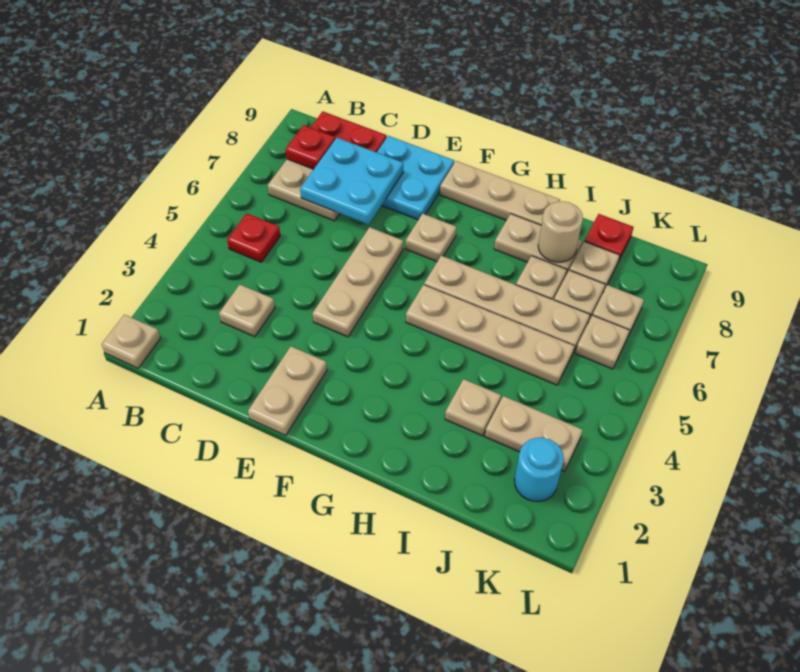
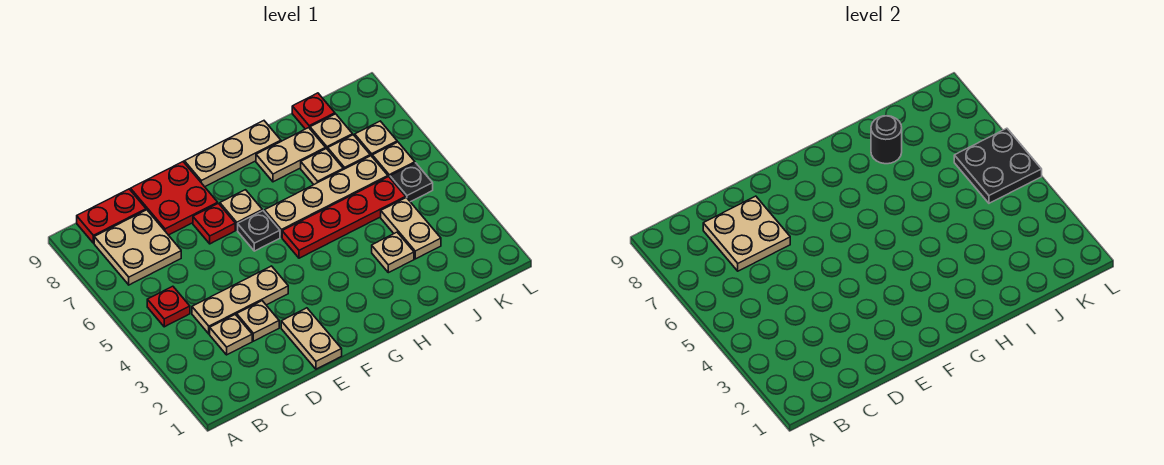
tan plate A1 level 1 -> tan plate D3 level 1
red plate B8 level 2 -> red plate E7 level 1
cyan plate C7:D8 level 2 -> tan plate C7:D8 level 2
cyan plate D8:E9 level 1 -> red plate D8:E9 level 1
tan plate E4:E6 level 1 -> tan plate C4:E4 level 1
none -> black plate F6 level 1
tan plate G5:J5 level 1 -> red plate G5:J5 level 1
tan round brick I8 level 2 -> black round brick I8 level 2
tan plate J3:K3 level 1 -> tan plate J3:J4 level 1
cyan round brick K2 level 1 -> none
none -> black plate K5 level 1
none -> black plate K5:L6 level 2

